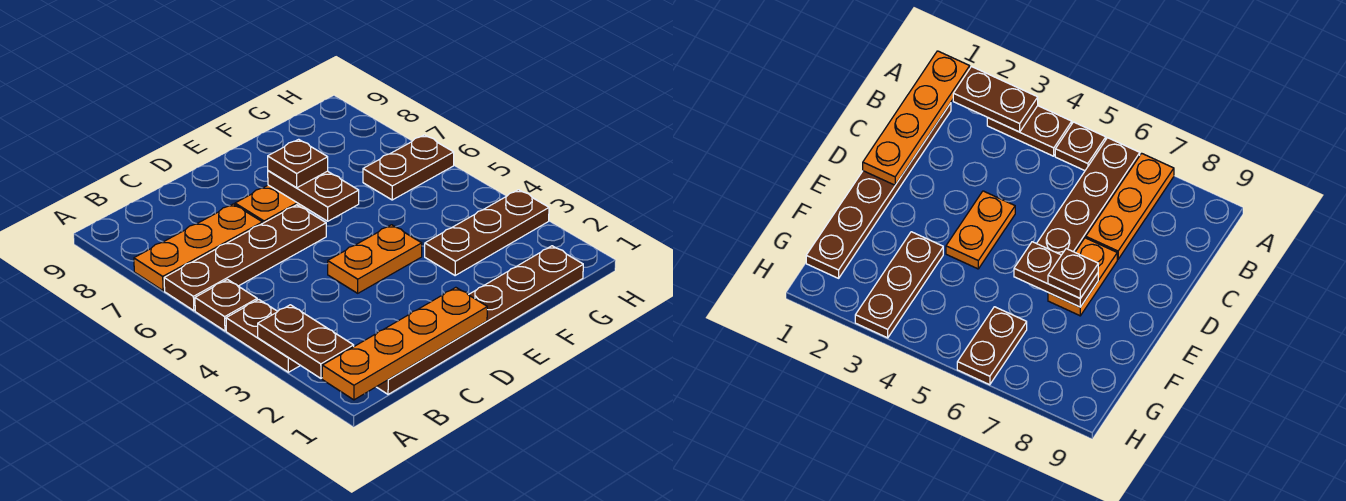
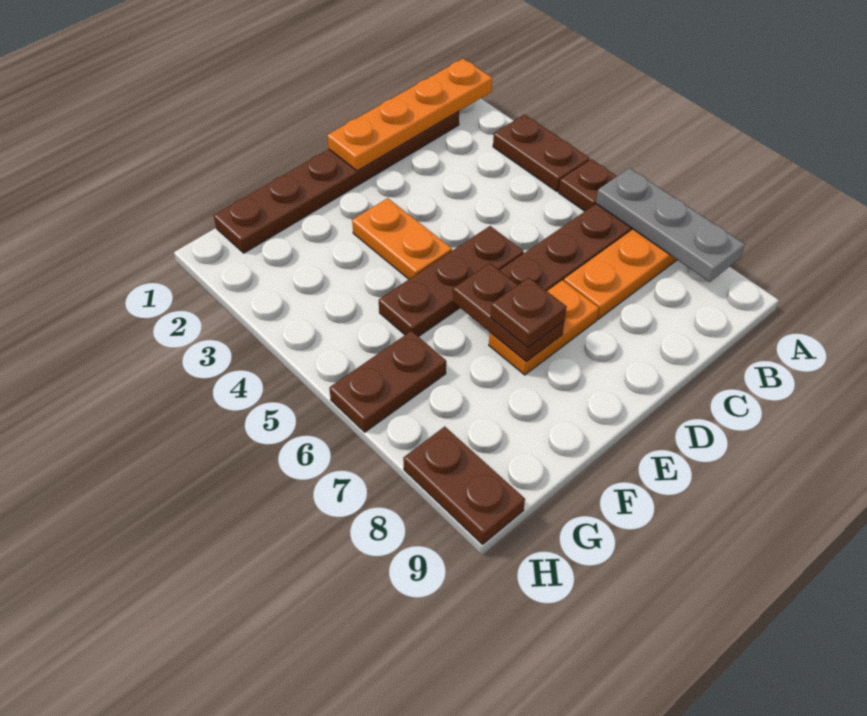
brown plate A2:A3 level 2 -> brown plate H8:H9 level 1
none -> grey plate A6:A8 level 2
orange plate D4:E4 level 1 -> orange plate E3:E4 level 1
brown plate F3:H3 level 1 -> brown plate D5:F5 level 1

